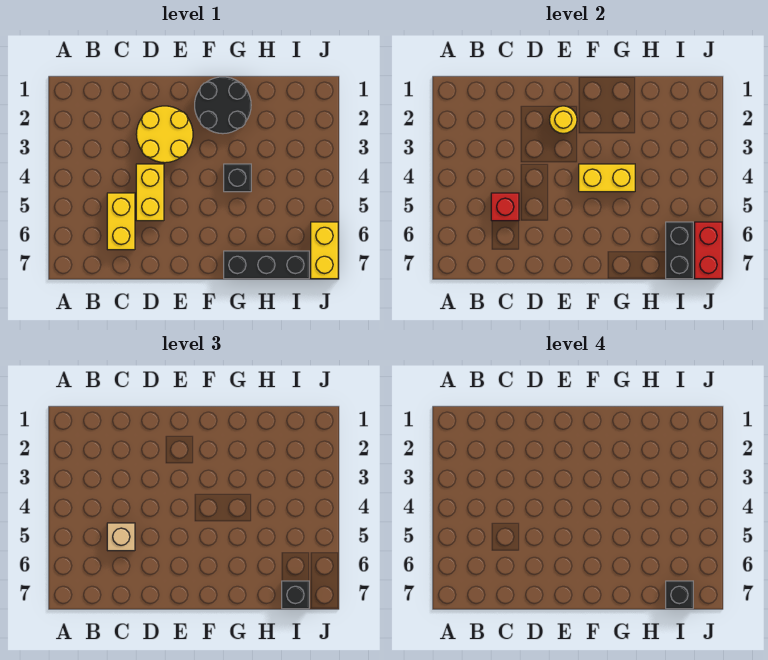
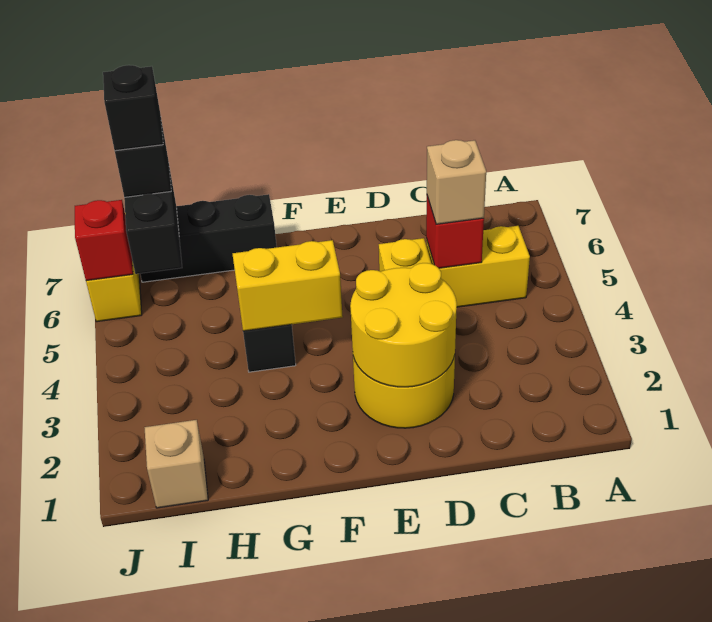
yellow brick C5:C6 level 1 -> yellow brick B5:C5 level 1
yellow round brick E2 level 2 -> yellow round brick D2:E3 level 2
black round brick F1:G2 level 1 -> none
none -> tan brick I1 level 1
red brick J6:J7 level 2 -> red brick J6 level 2

